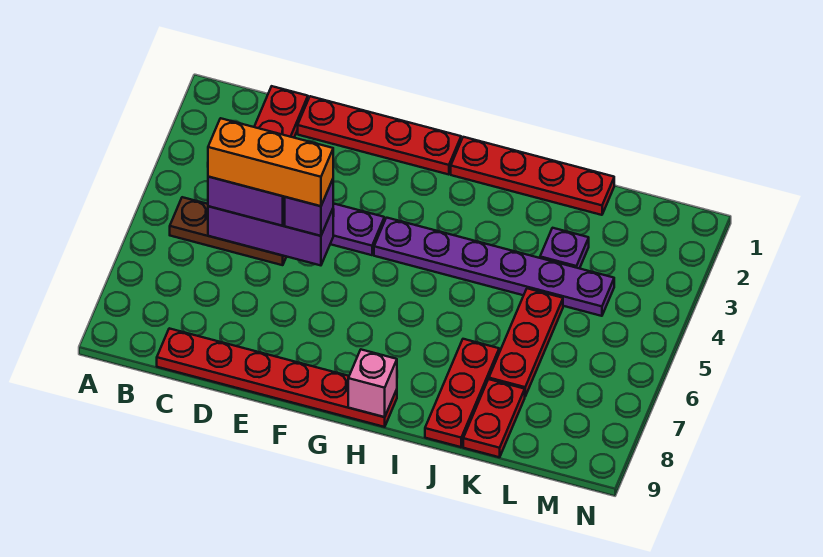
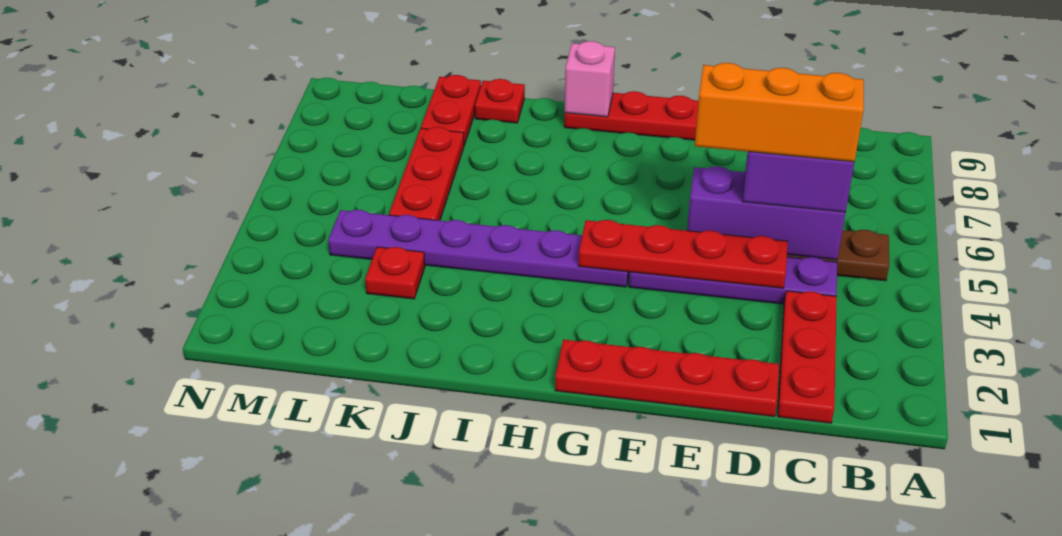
purple brick E5 level 3 -> none
red plate H1:K1 level 1 -> red plate D4:G4 level 2
red plate J7:J9 level 1 -> red plate J9 level 1
purple plate K3 level 1 -> red plate K3 level 1

